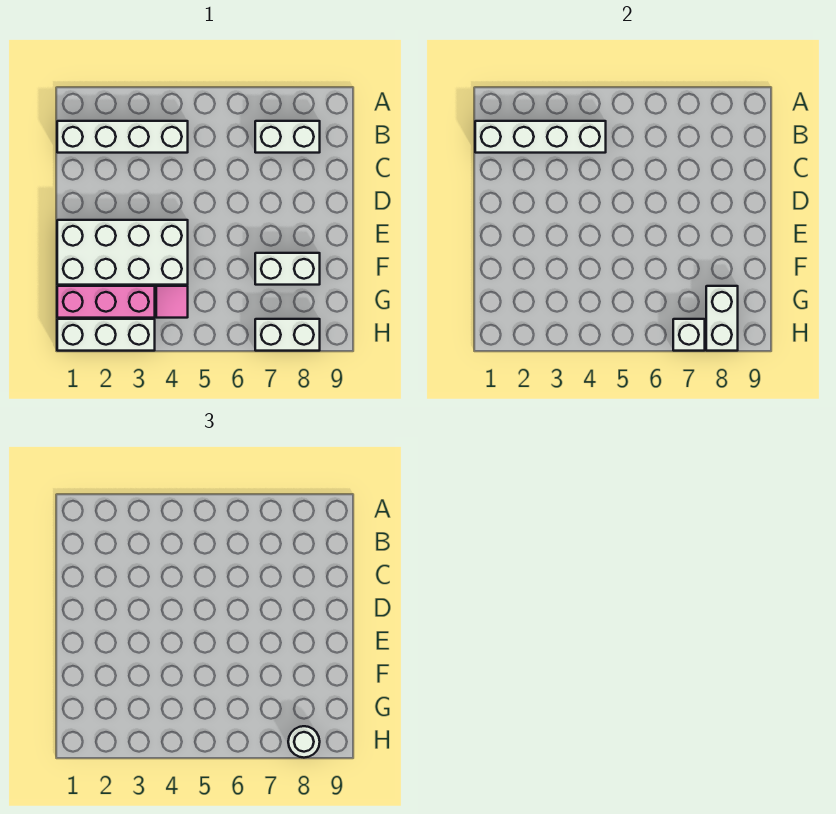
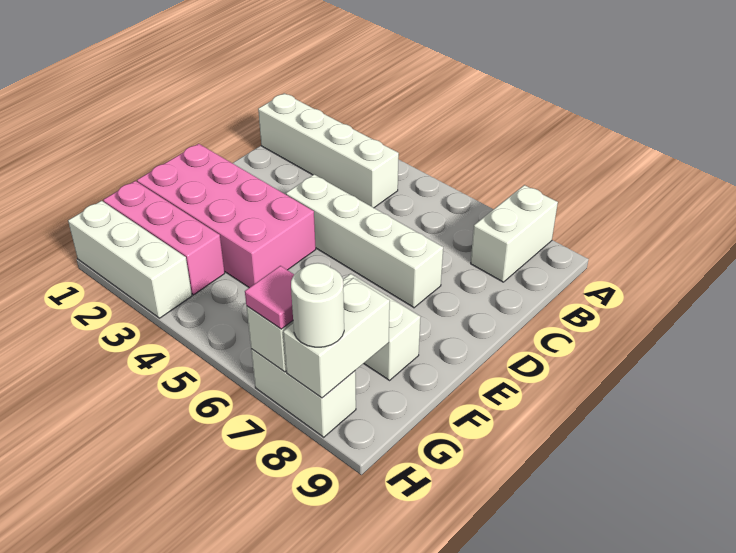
white brick B1:B4 level 2 -> white brick D4:D7 level 1
white brick B7:B8 level 1 -> white brick A8:B8 level 1
white brick E1:F4 level 1 -> pink brick E1:F4 level 1
pink tile G4 level 1 -> pink tile H7 level 3

